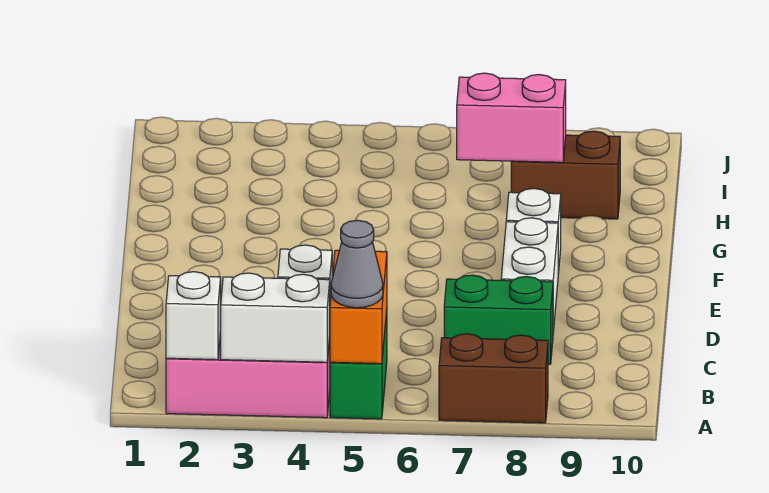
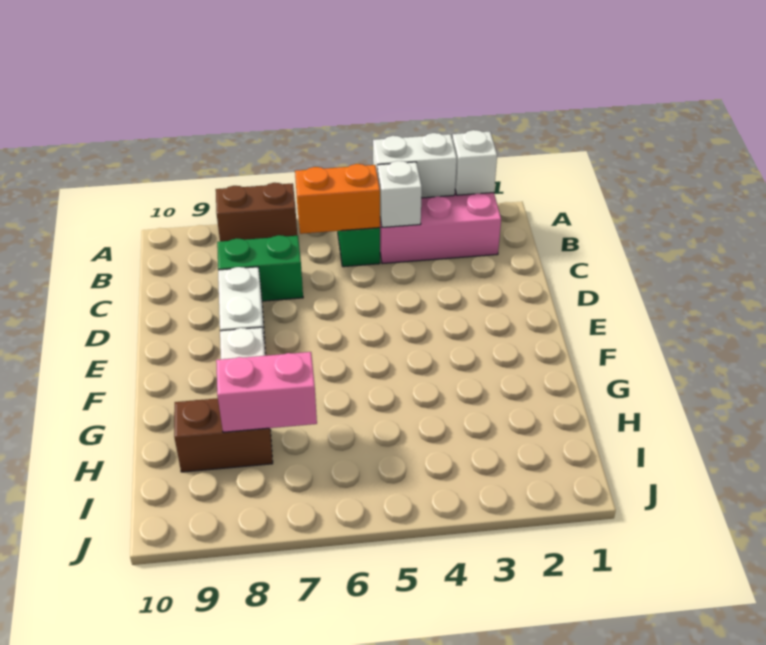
orange brick A5:B5 level 2 -> orange brick B5:B6 level 2
grey cone A5 level 3 -> none

